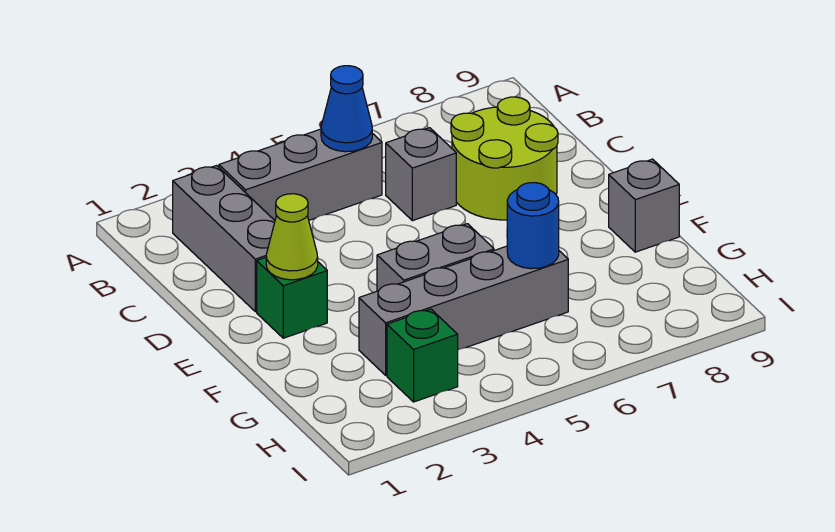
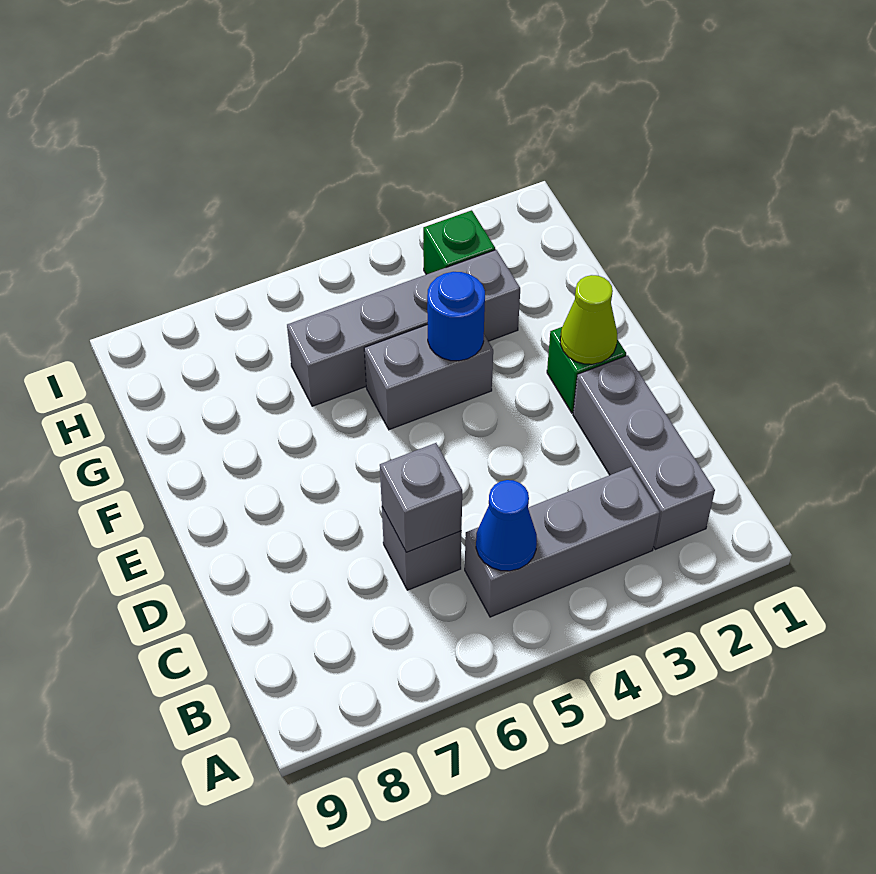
lime round brick C7:D8 level 1 -> none
grey brick F9 level 1 -> grey brick C6 level 2
blue round brick G6 level 2 -> blue round brick F4 level 2

